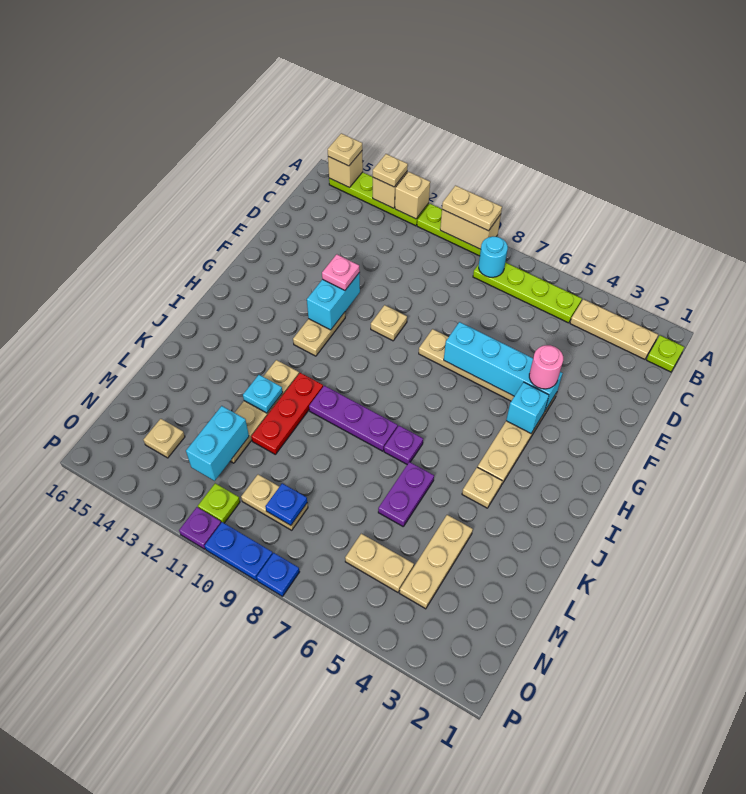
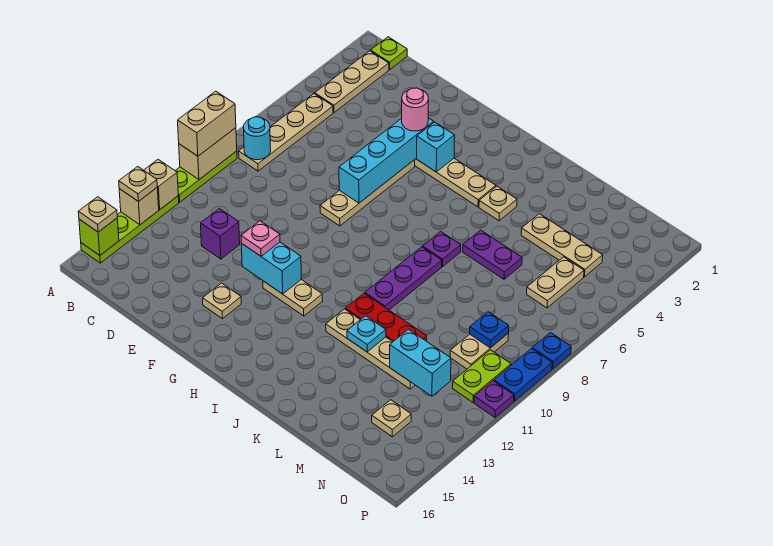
tan plate A9:A10 level 3 -> tan brick A9:A10 level 3
tan brick A15 level 2 -> lime brick A15 level 2
lime plate B5:B8 level 1 -> tan plate B5:B8 level 1
none -> purple brick D12 level 1
tan plate F10 level 1 -> tan plate F14 level 1
lime plate O11 level 1 -> lime plate O10:O11 level 1

